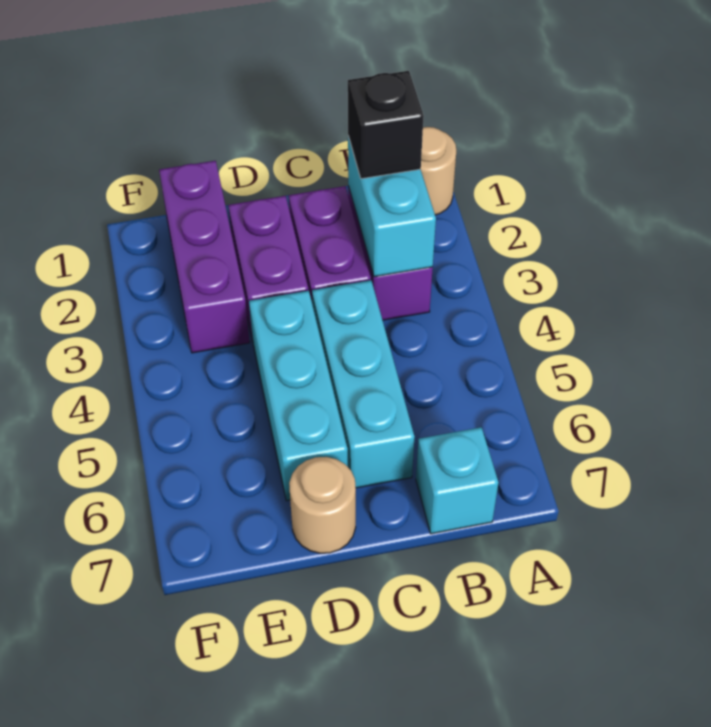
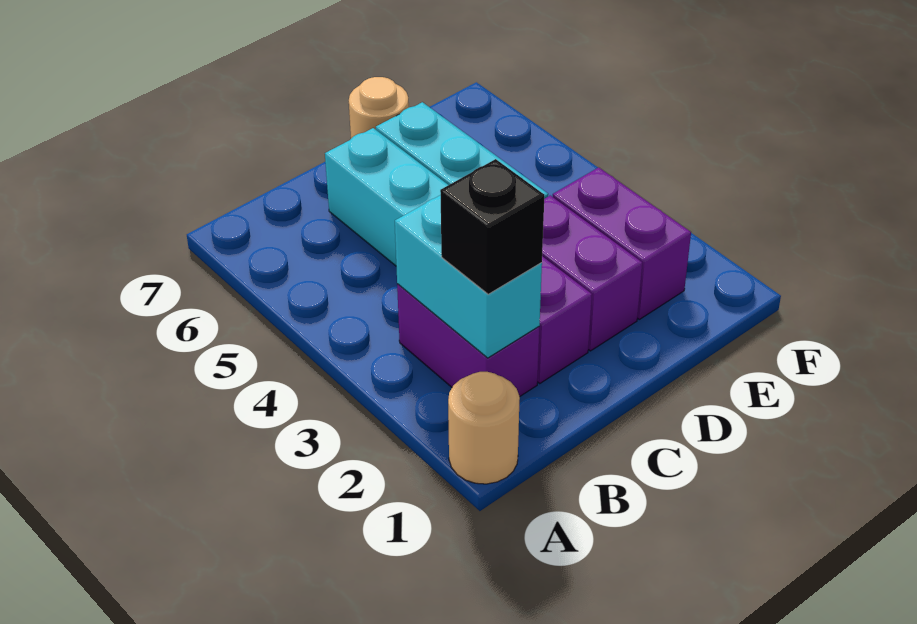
cyan brick B7 level 1 -> none
purple brick E1:E3 level 1 -> purple brick E2:E3 level 1

